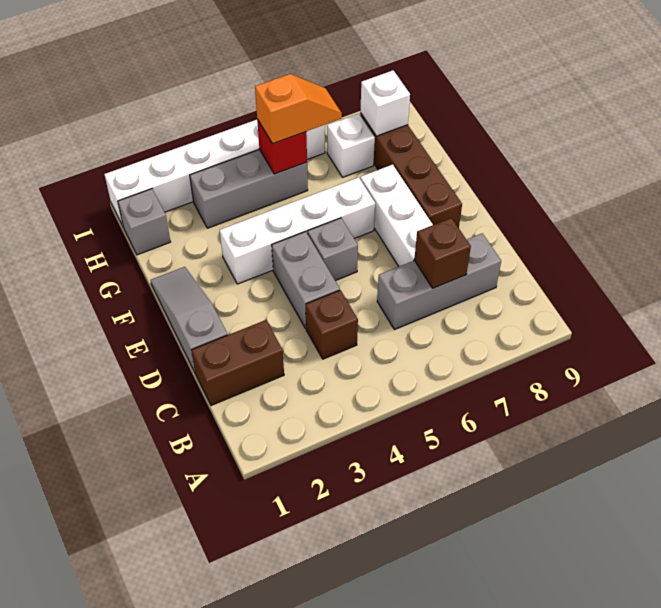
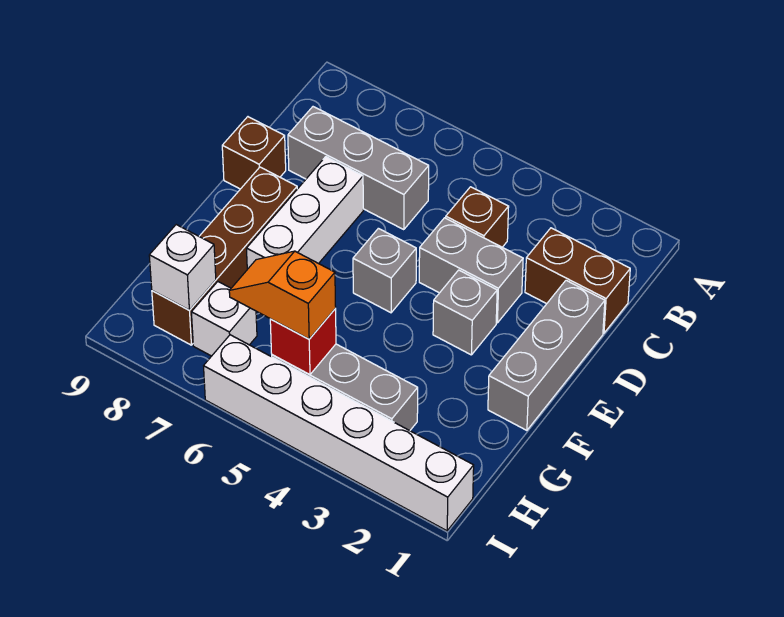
brown brick C7 level 2 -> brown brick D9 level 1
grey slope D1:F1 level 1 top D -> grey brick D1:F1 level 1
grey brick D4:E4 level 1 -> grey brick D3:D4 level 1
white brick F3:F6 level 1 -> none
grey brick H1 level 1 -> grey brick E3 level 1

